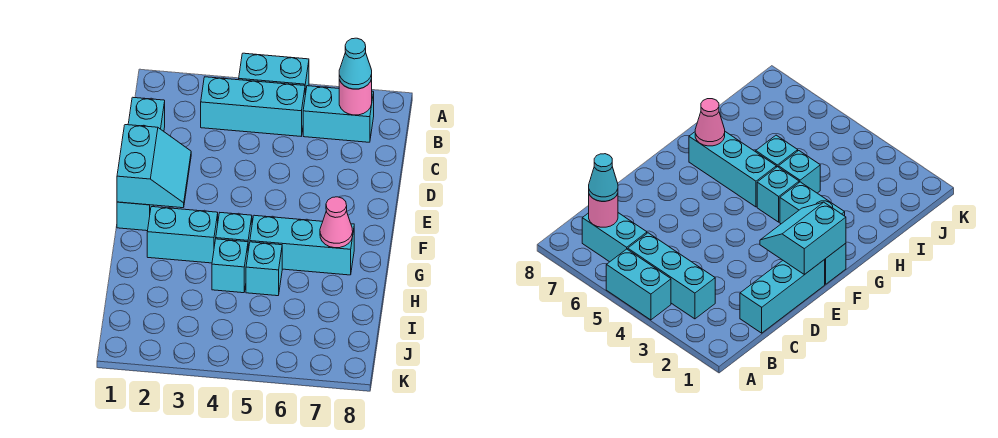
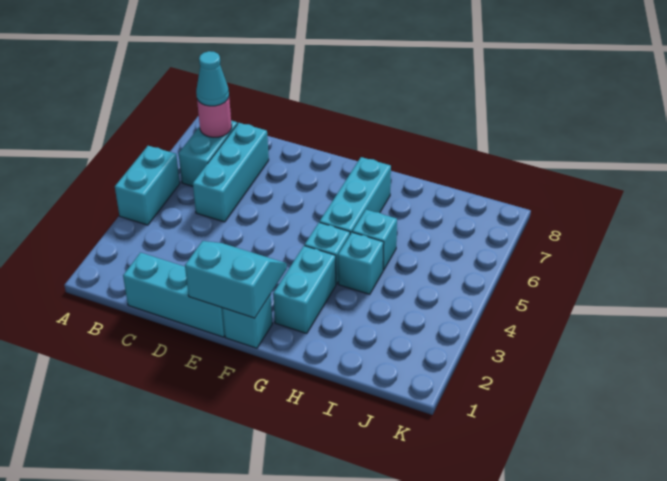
cyan brick B3:B5 level 1 -> cyan brick C5:C7 level 1
pink cone G7 level 2 -> none

